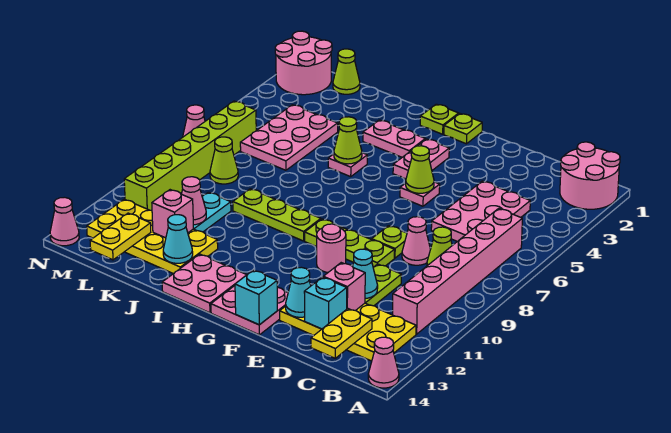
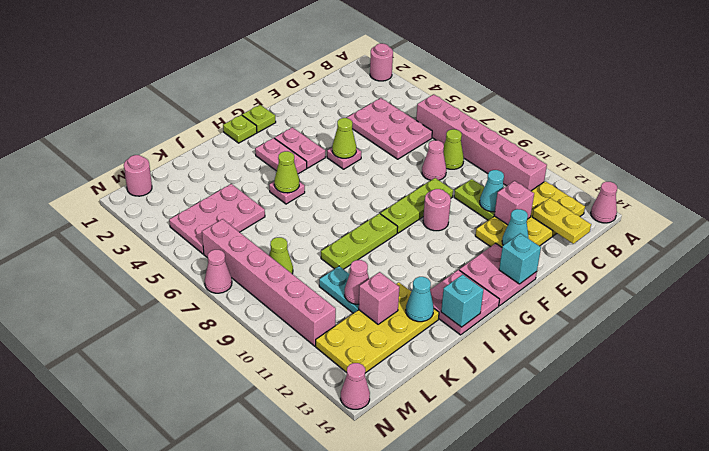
pink round brick A1:B2 level 1 -> pink round brick A2 level 1
cyan brick D13 level 2 -> cyan brick I14 level 2
lime plate E8 level 1 -> none
pink plate H3:I3 level 1 -> pink plate H3:H4 level 1
pink plate K4:L6 level 1 -> pink plate K4:M5 level 1
lime cone L1 level 1 -> none
yellow plate L13:L14 level 2 -> none
pink round brick M1:N2 level 1 -> pink round brick M1 level 1
lime brick M6:M11 level 1 -> pink brick M6:M11 level 1

